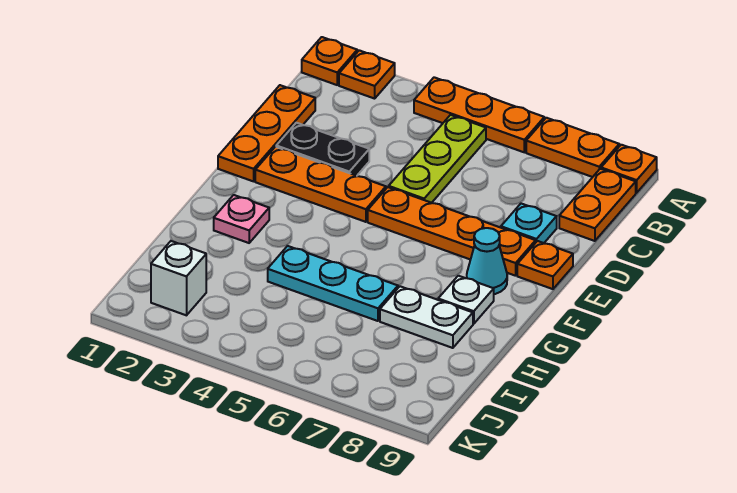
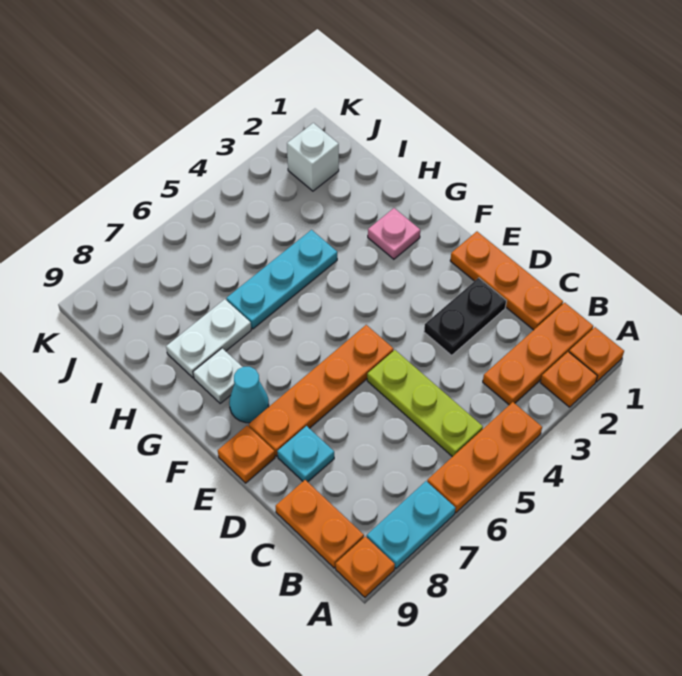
orange plate A7:A8 level 1 -> cyan plate A7:A8 level 1
orange plate E2:E4 level 1 -> orange plate B1:B3 level 1

